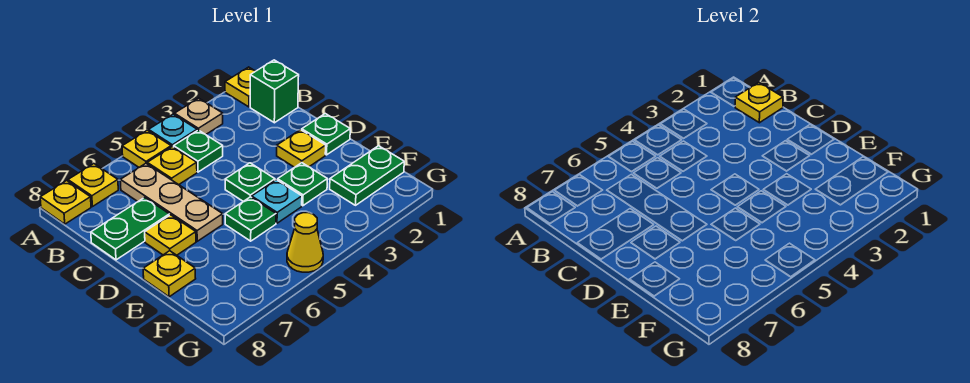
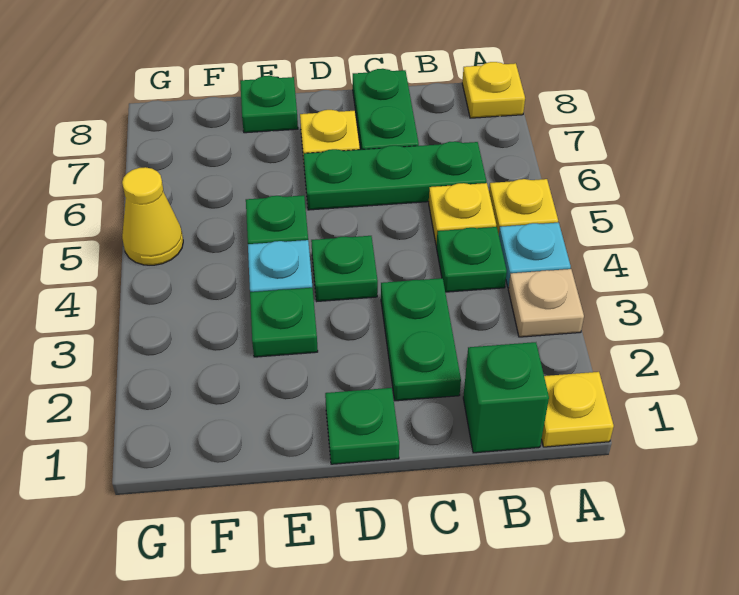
yellow plate A7 level 1 -> none
yellow plate B1 level 2 -> none
tan plate B6:D6 level 1 -> green plate B6:D6 level 1
yellow plate D2 level 1 -> none
yellow plate E8 level 1 -> green plate E8 level 1
green plate F1:F2 level 1 -> green plate C2:C3 level 1

